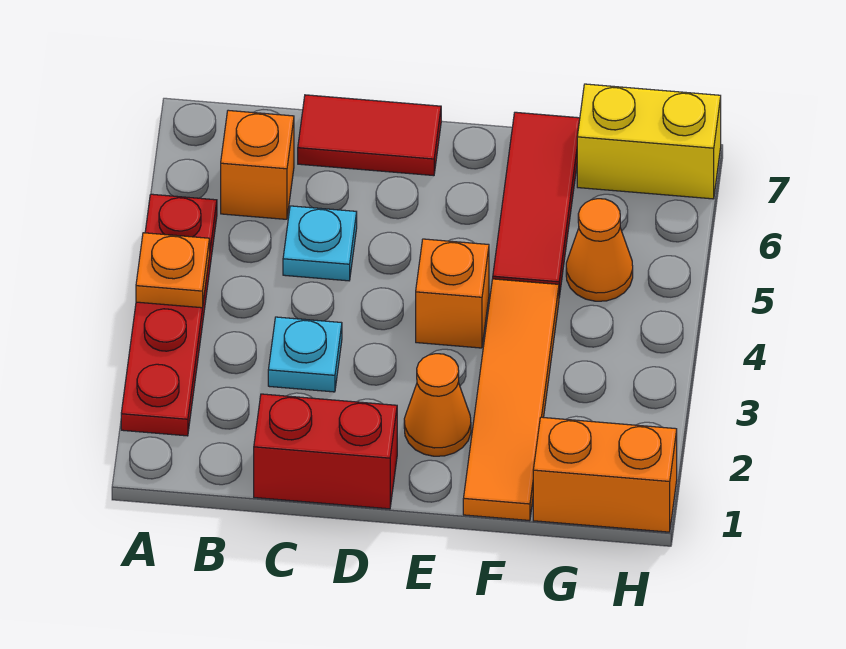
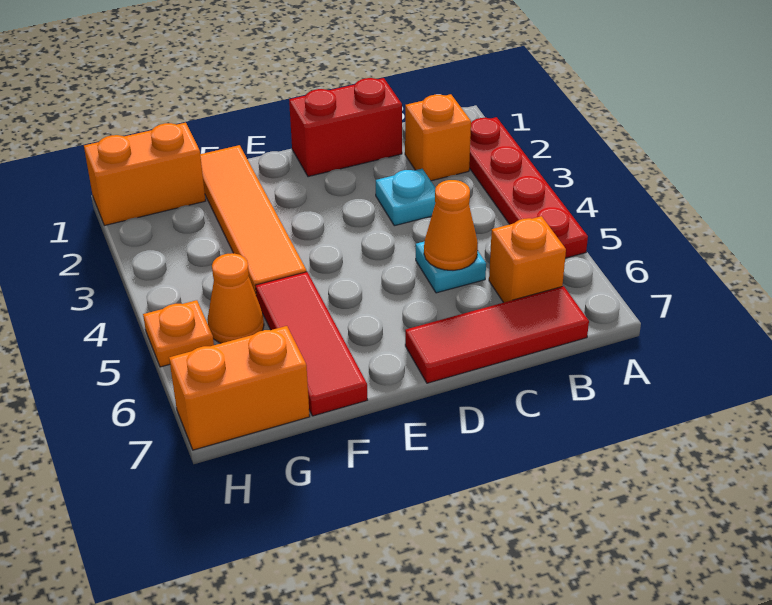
orange plate A4 level 2 -> orange plate H5 level 1
red tile C7:D7 level 1 -> red tile B7:D7 level 1
orange cone E2 level 1 -> orange cone C5 level 2
orange brick E4 level 1 -> orange brick B2 level 1
yellow brick G7:H7 level 1 -> orange brick G7:H7 level 1

